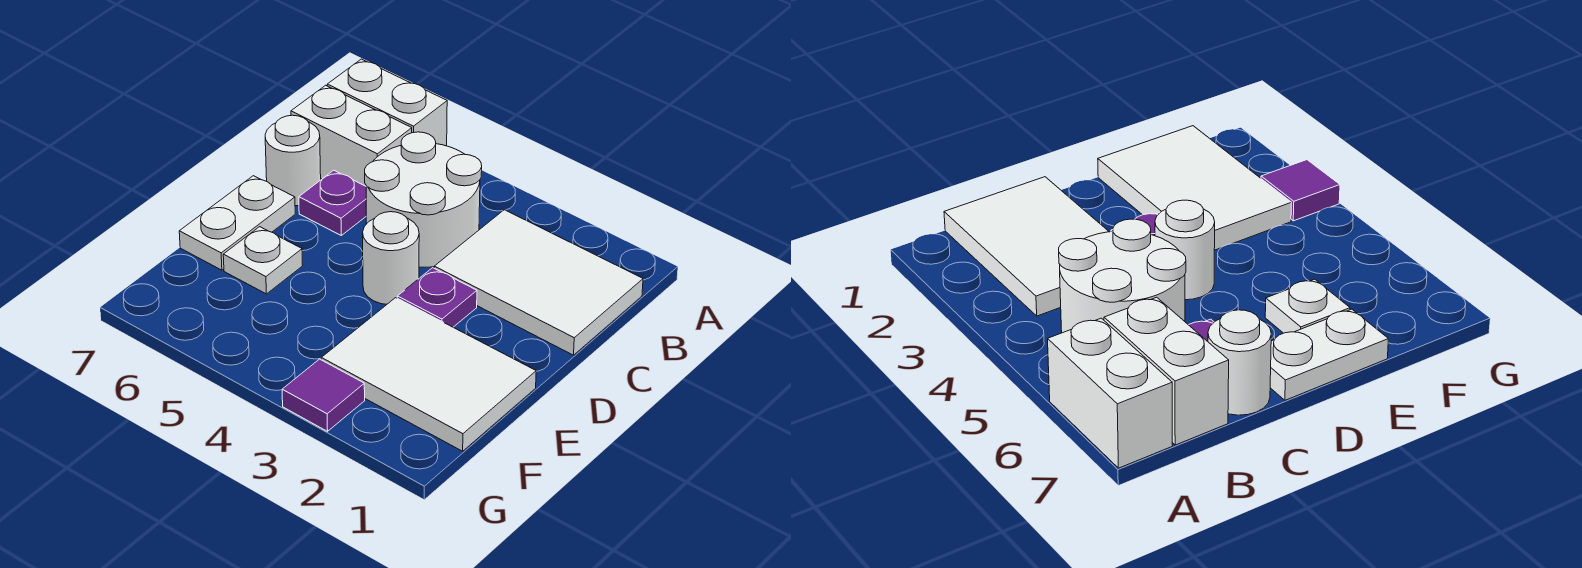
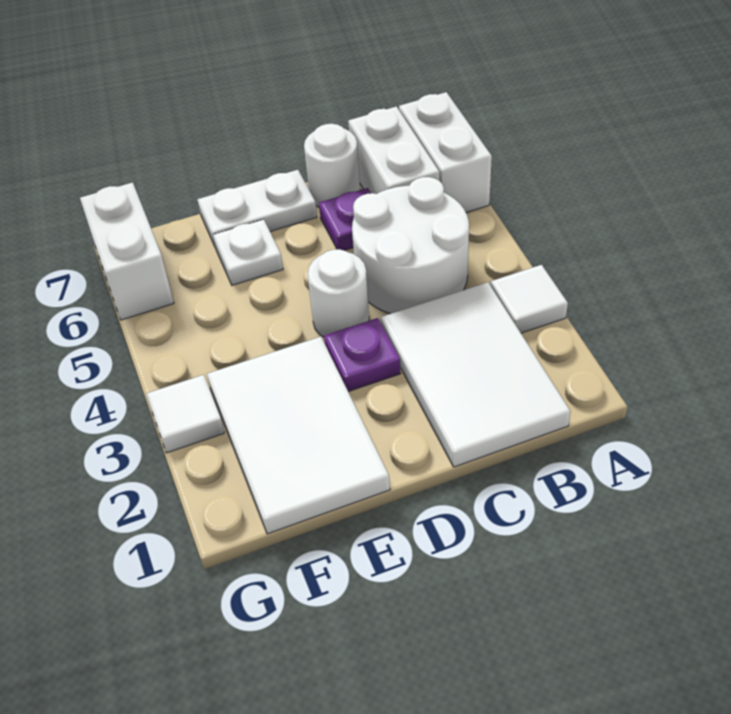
none -> white tile A3 level 1
purple tile G3 level 1 -> white tile G3 level 1
none -> white brick G6:G7 level 1

